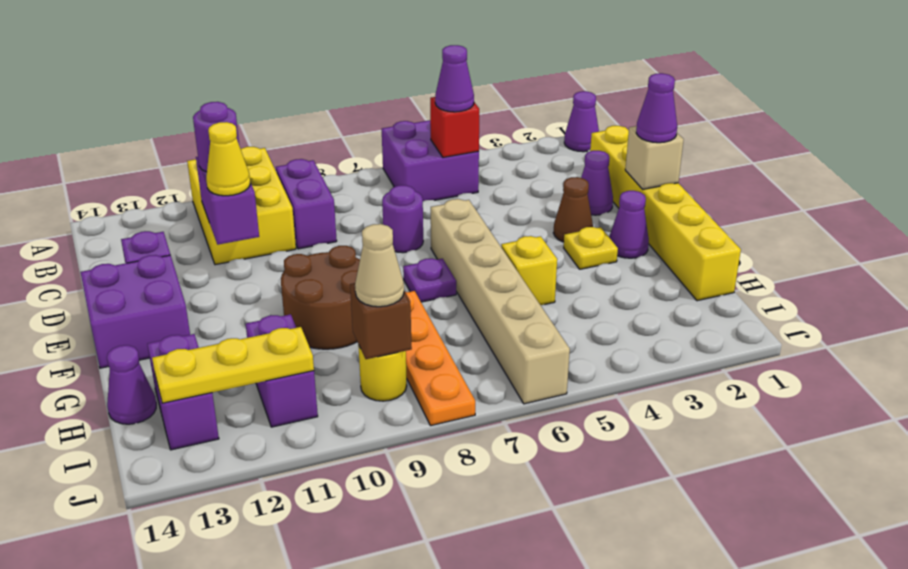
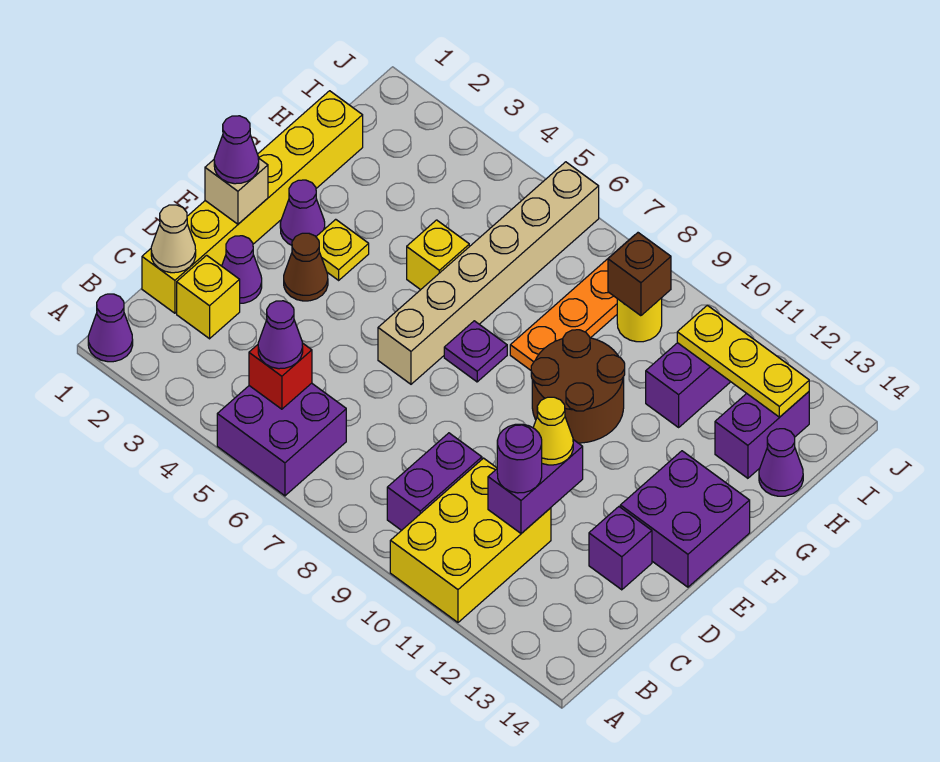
none -> yellow brick C2 level 1
purple round brick D7 level 1 -> none
tan cone I9 level 3 -> tan cone C1 level 2

